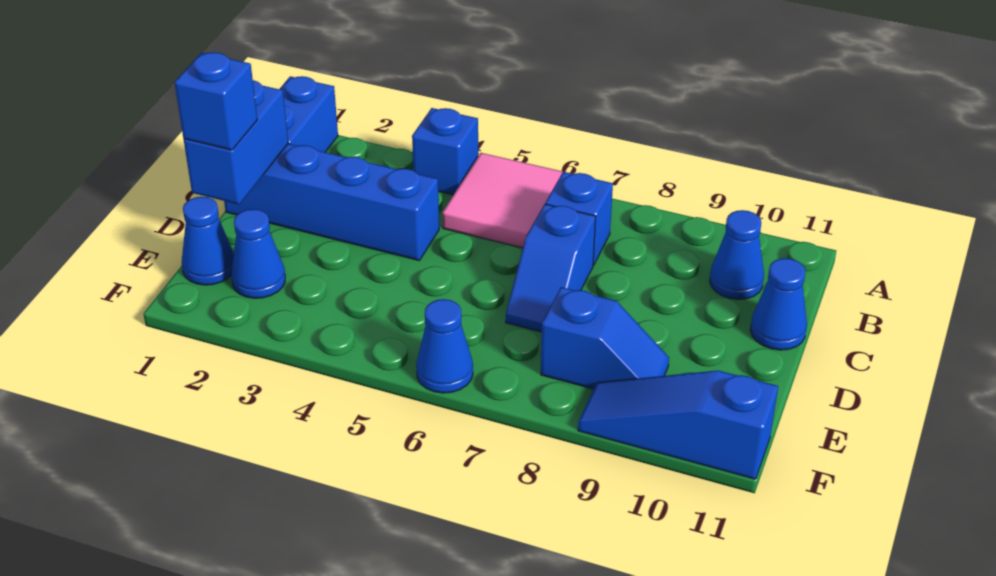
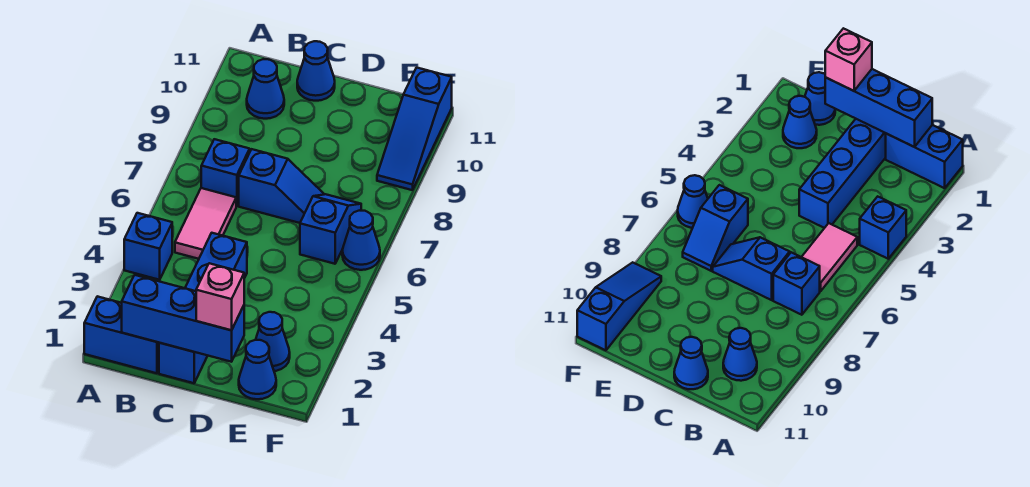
pink tile A5:B6 level 1 -> pink tile B5:B6 level 1
blue brick C1:D1 level 2 -> blue brick B1:D1 level 2
blue brick D1 level 3 -> pink brick D1 level 3
blue slope E8:E9 level 1 top 8 -> blue slope E6:E7 level 1 top 6

